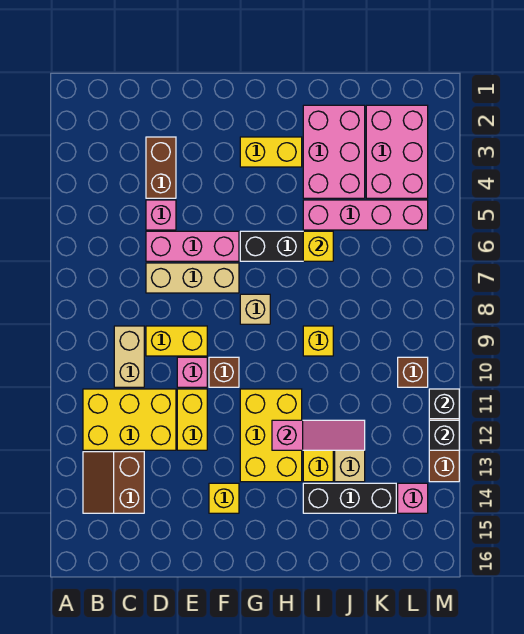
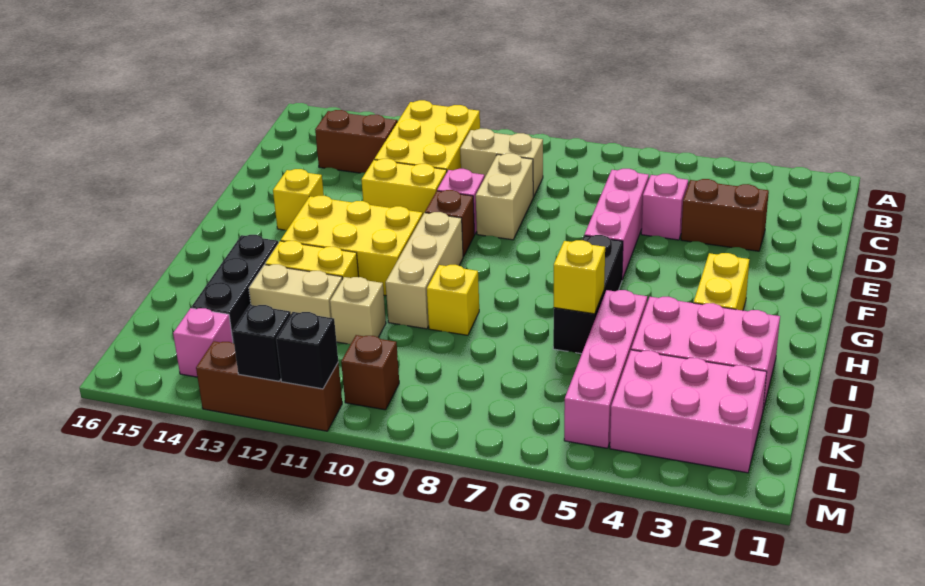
tan brick D7:F7 level 1 -> tan brick G10:I10 level 1
yellow brick D9:E9 level 1 -> tan brick D9:E9 level 1
tan brick G8 level 1 -> tan brick J11 level 1
pink slope H12:J12 level 2 top H -> none

